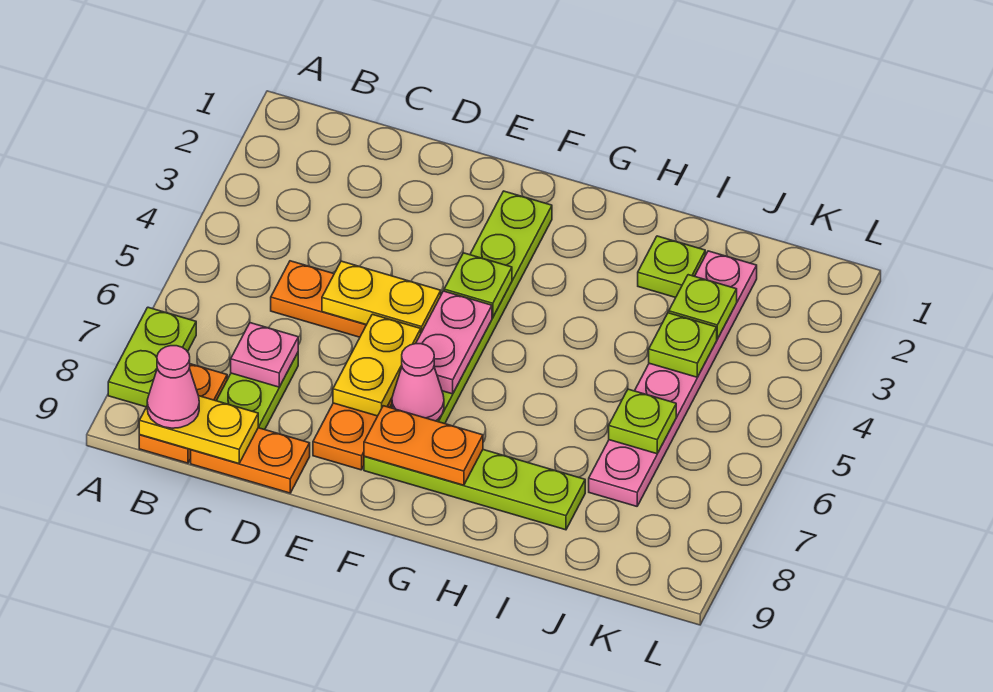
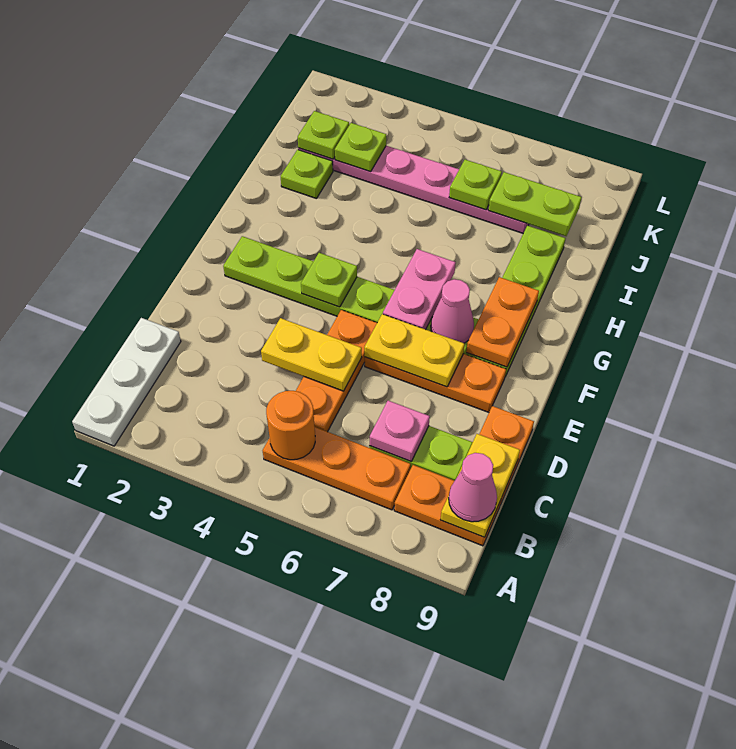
none -> white plate A1:C1 level 1
lime plate A7:A8 level 1 -> lime plate J7:J8 level 2
none -> orange plate B5:B7 level 1
none -> orange round brick B5 level 2
yellow plate D5:E5 level 2 -> yellow plate D4:D5 level 2
pink plate F5:F6 level 2 -> pink plate F6:G6 level 2
lime plate J4 level 2 -> lime plate J2 level 2

